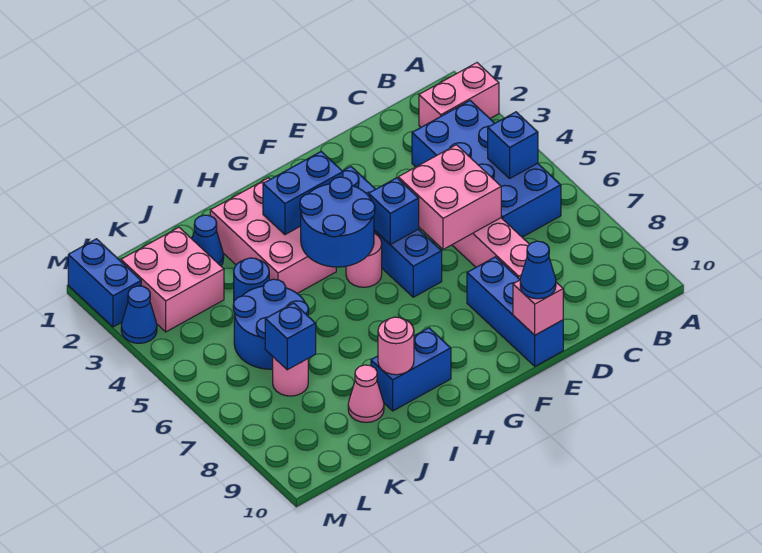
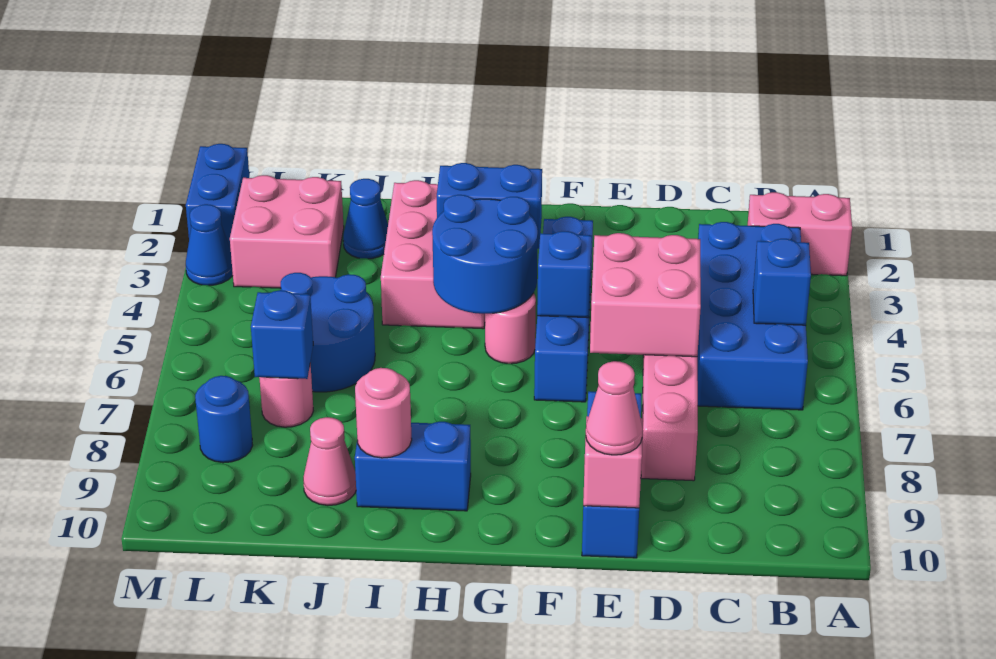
blue cone E10 level 3 -> pink cone E10 level 3
blue round brick J4 level 1 -> blue round brick L8 level 1

